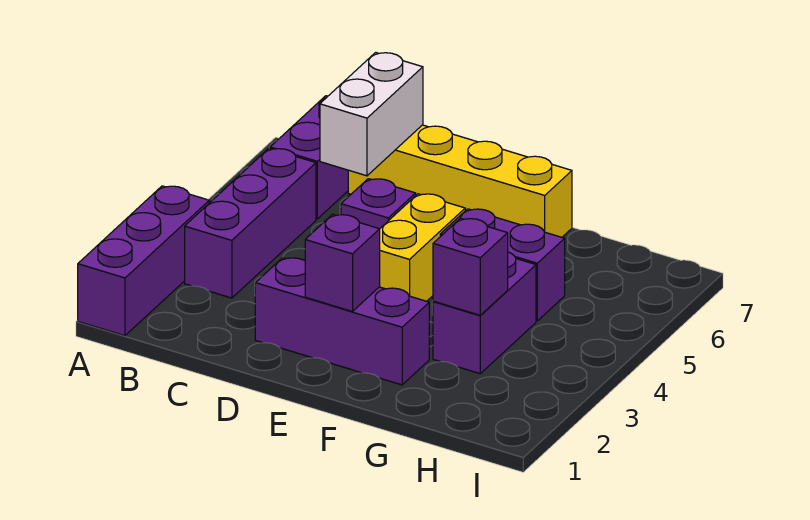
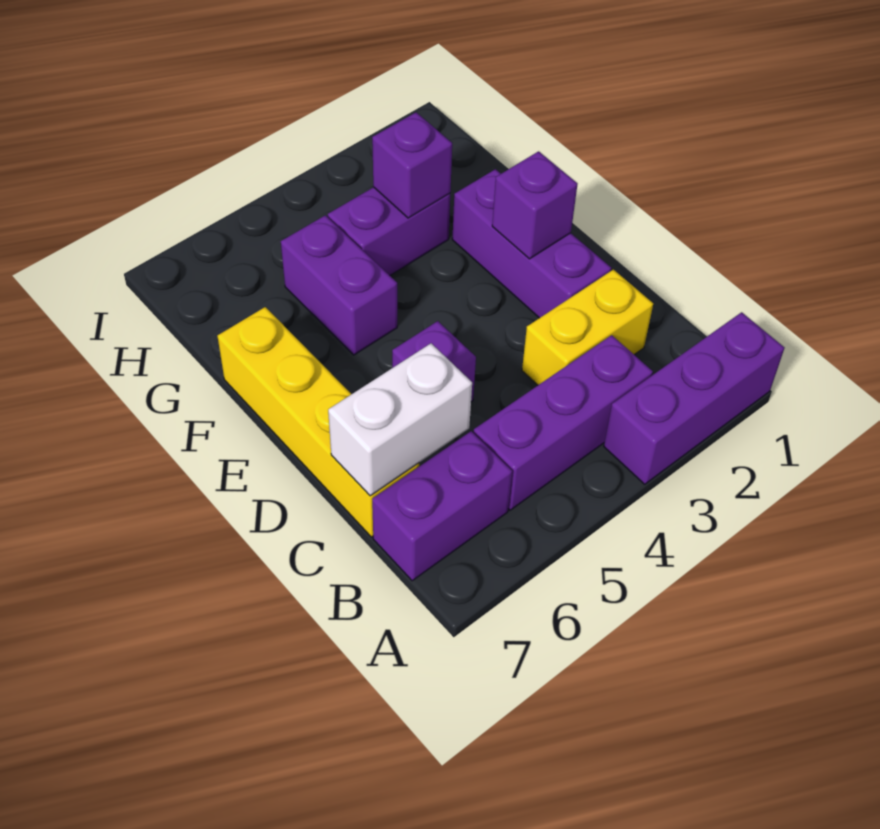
yellow brick E4:E5 level 1 -> yellow brick C2:C3 level 1

